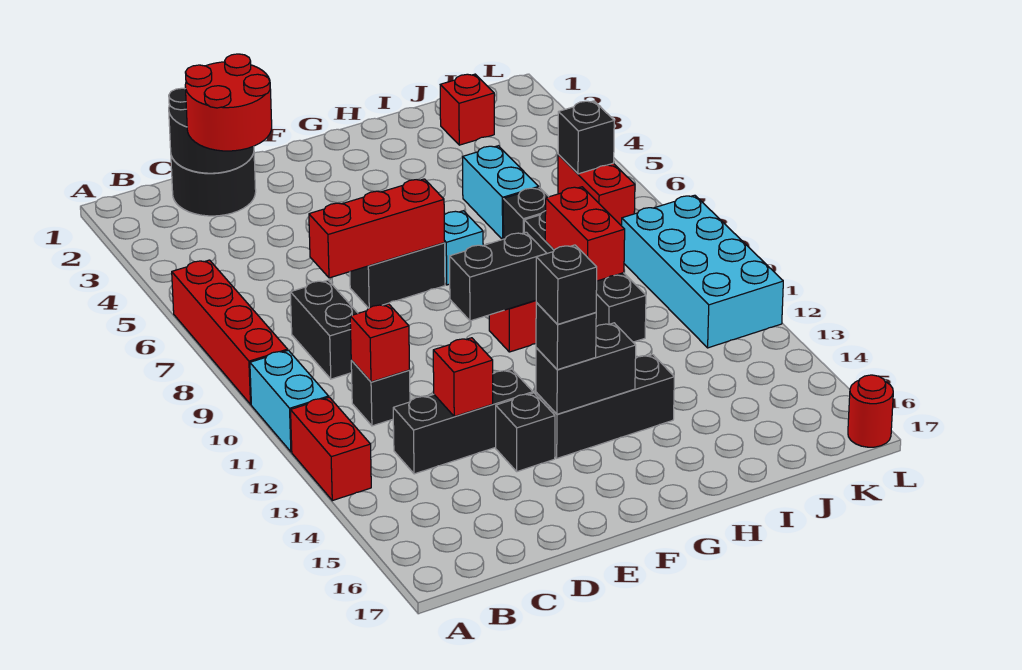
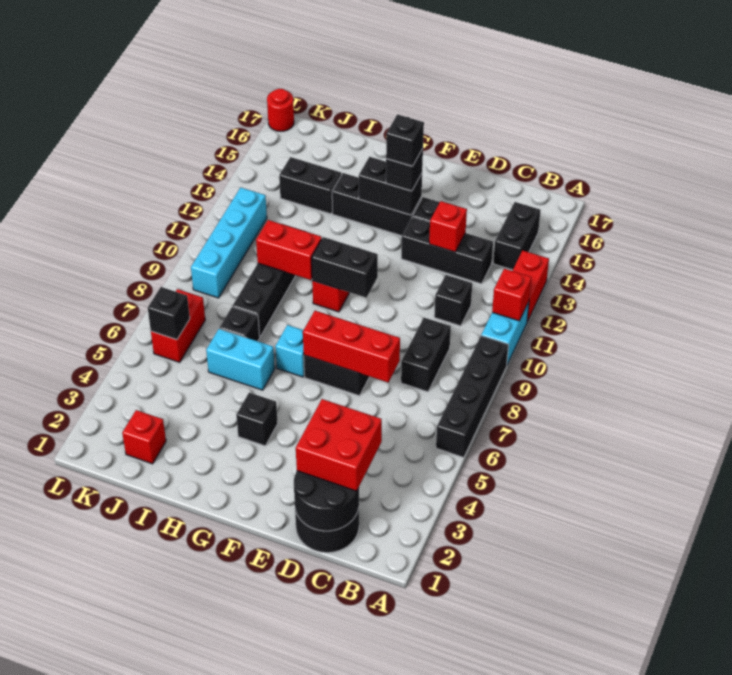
red brick A6:A9 level 1 -> black brick A6:A9 level 1
none -> black brick B14:B15 level 1
red round brick C2:D3 level 3 -> red brick C2:D3 level 3
red brick C11 level 2 -> red brick A11 level 2
none -> black brick G4 level 1
cyan brick I5:I6 level 1 -> cyan brick H6:I6 level 1
red brick I9:I10 level 2 -> red brick H10:I10 level 2
none -> black brick I14:J14 level 1
cyan brick K9:L12 level 1 -> cyan brick K9:K12 level 1

